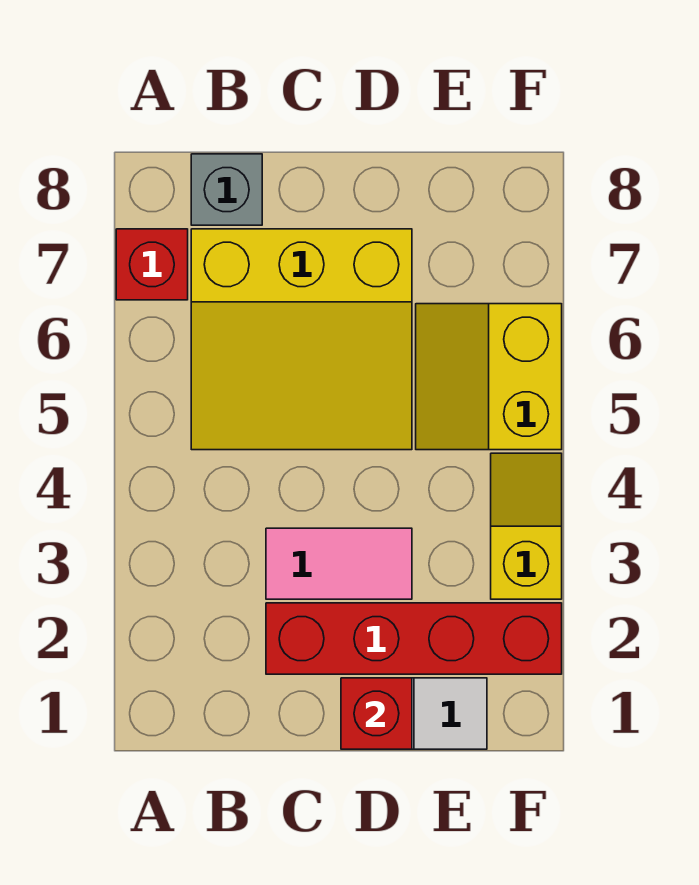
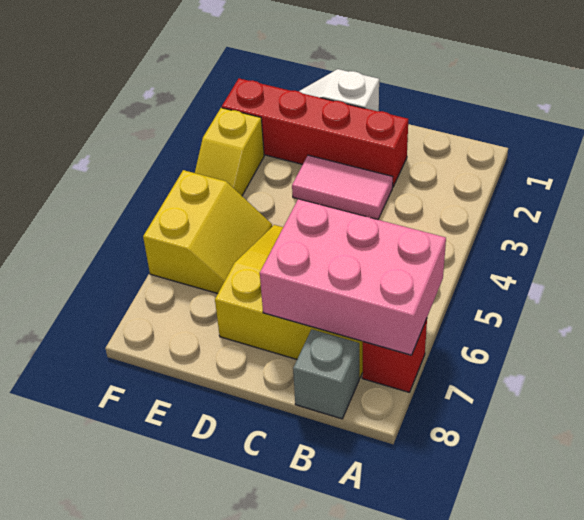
none -> pink brick A6:C7 level 2
red brick D1 level 2 -> none

